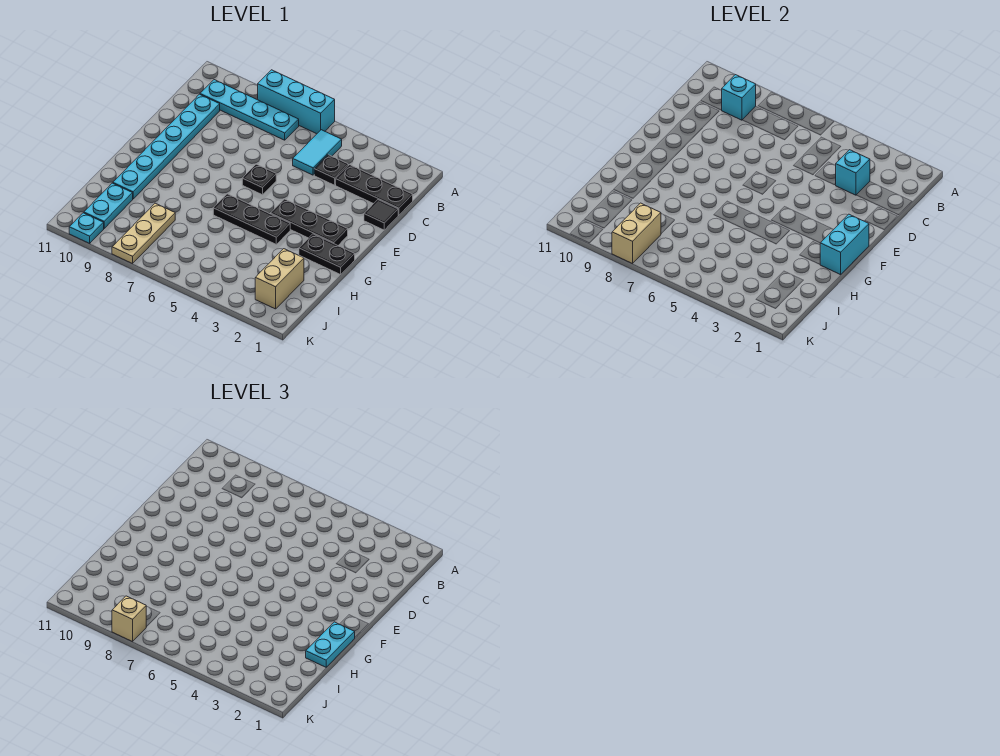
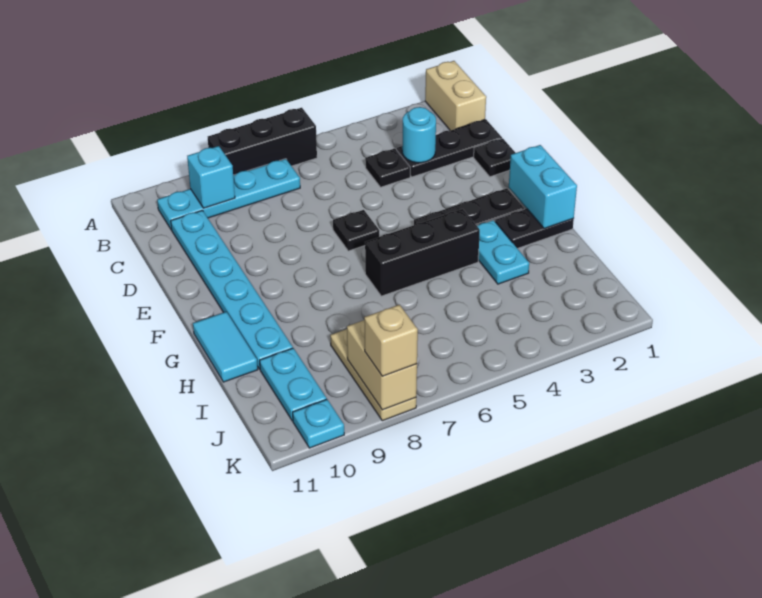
cyan brick A6:A8 level 1 -> black brick A6:A8 level 1
cyan tile B5:C5 level 1 -> cyan tile G11:H11 level 1
cyan brick C3 level 2 -> cyan round brick C3 level 2
black tile D1 level 1 -> black plate D1 level 1
cyan plate G1:H1 level 3 -> cyan plate G3:H3 level 1
black plate G4:G6 level 1 -> black brick G4:G6 level 1
tan brick I2:J2 level 1 -> tan brick A1:B1 level 1

